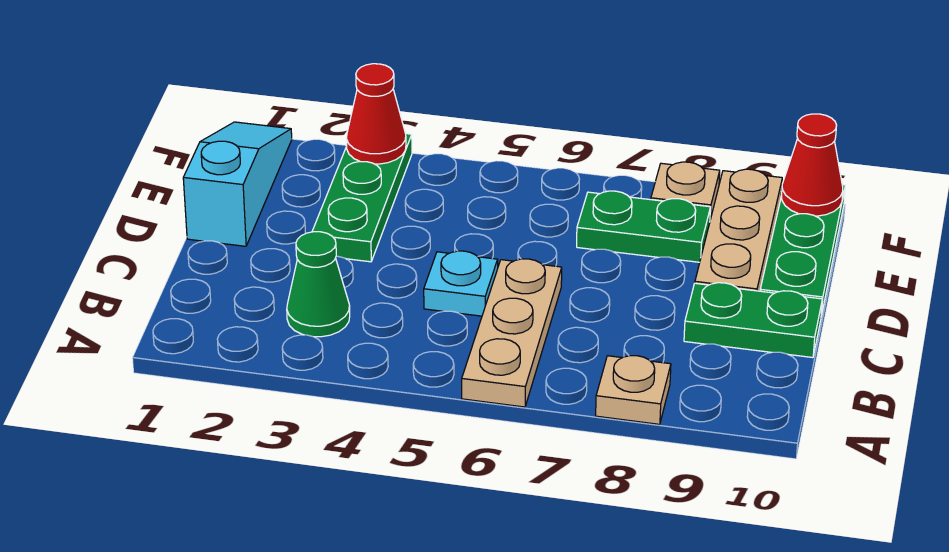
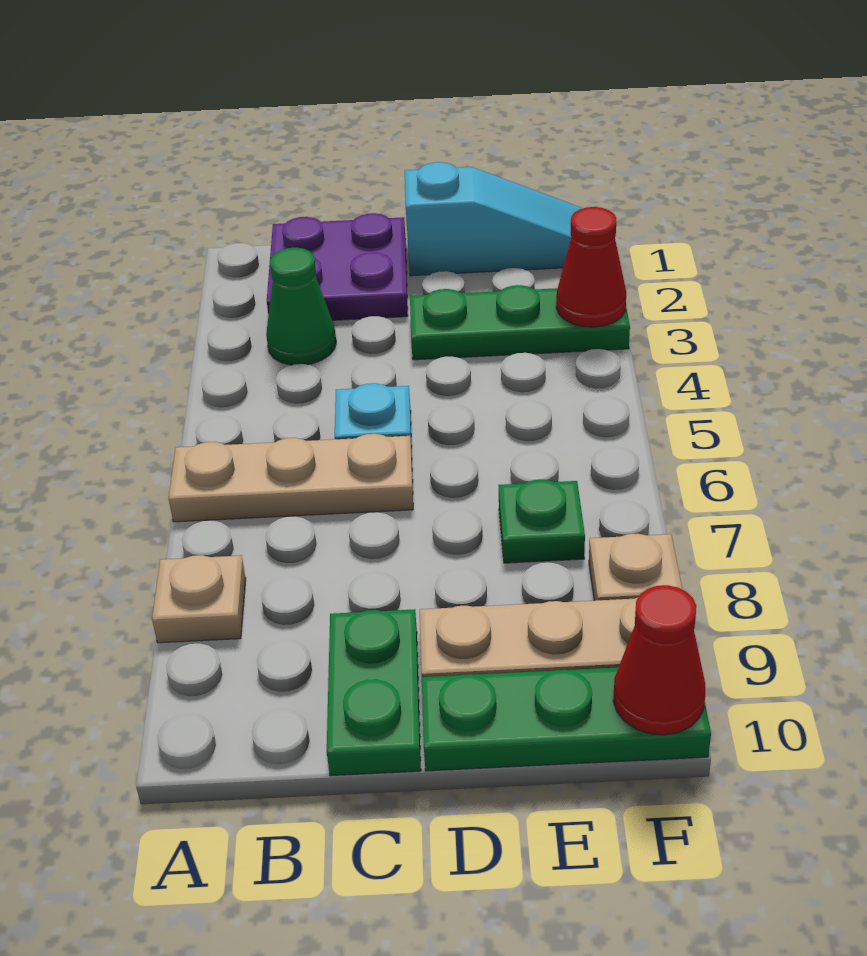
none -> purple plate B1:C2 level 1
green plate E7:E8 level 1 -> green plate E7 level 1

